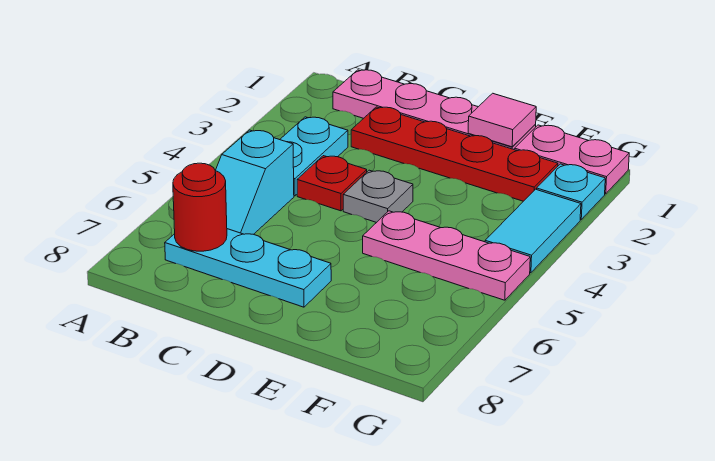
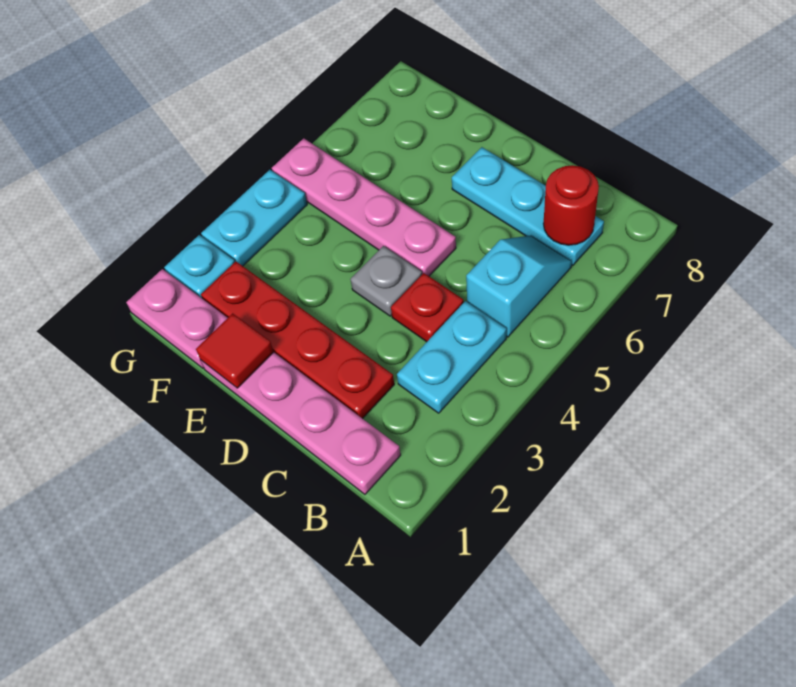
pink tile E1 level 2 -> red tile E1 level 2
pink plate E5:G5 level 1 -> pink plate D5:G5 level 1
cyan tile G3:G4 level 1 -> cyan plate G3:G4 level 1

